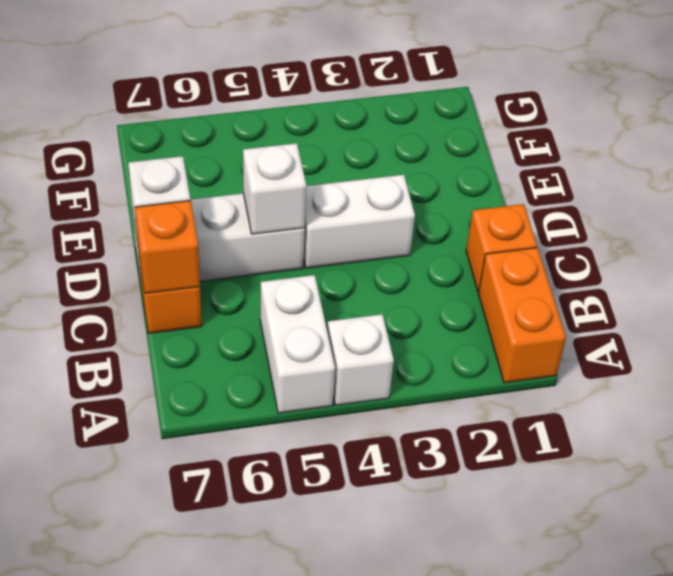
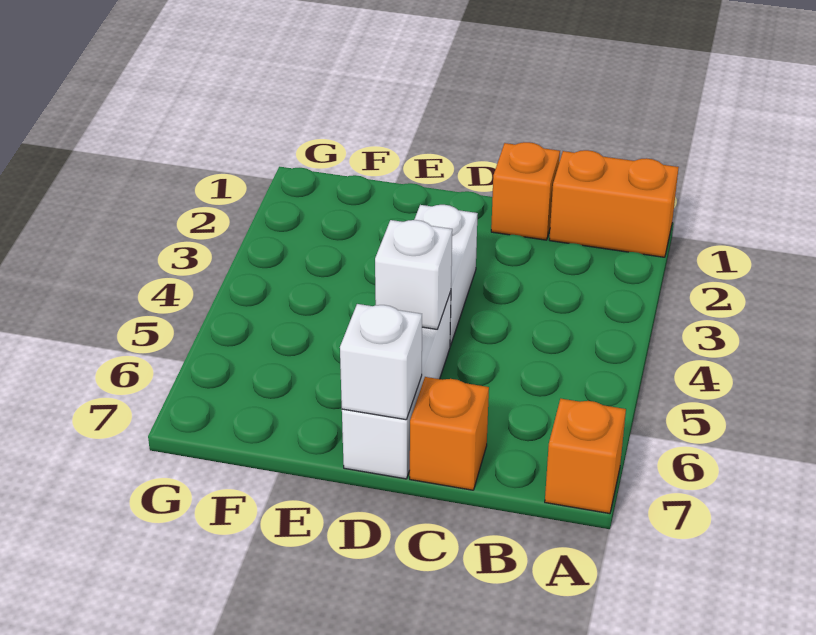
white brick A4 level 1 -> none
white brick A5:B5 level 1 -> none
orange brick C7 level 2 -> orange brick A7 level 1

